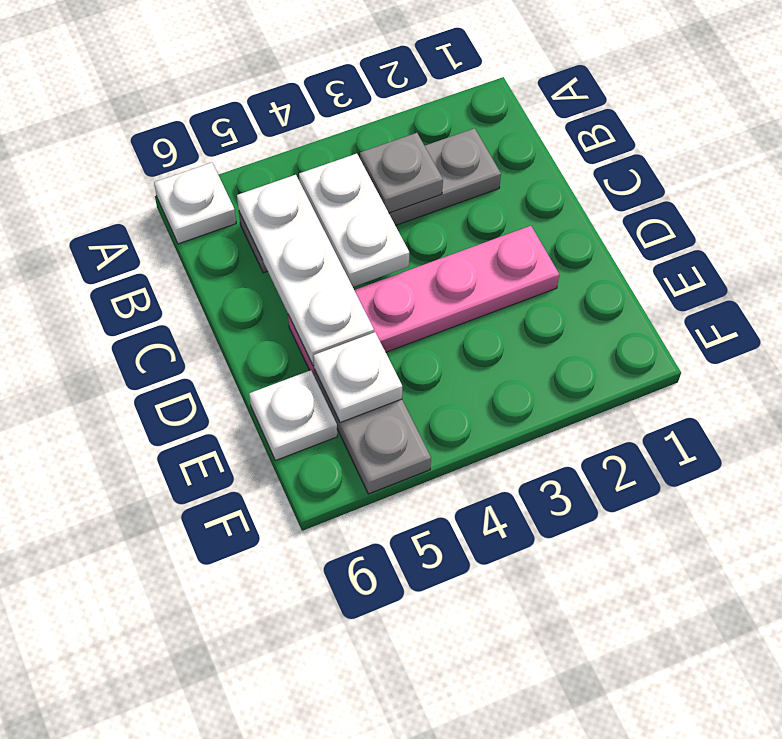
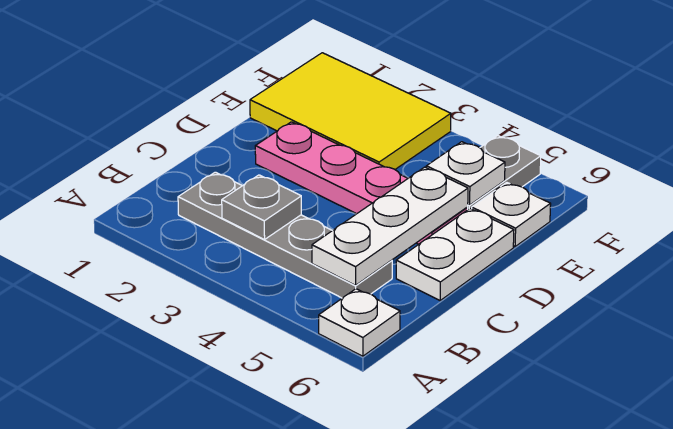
white plate B4:C4 level 2 -> white plate C6:D6 level 1
none -> yellow tile E1:F3 level 1

